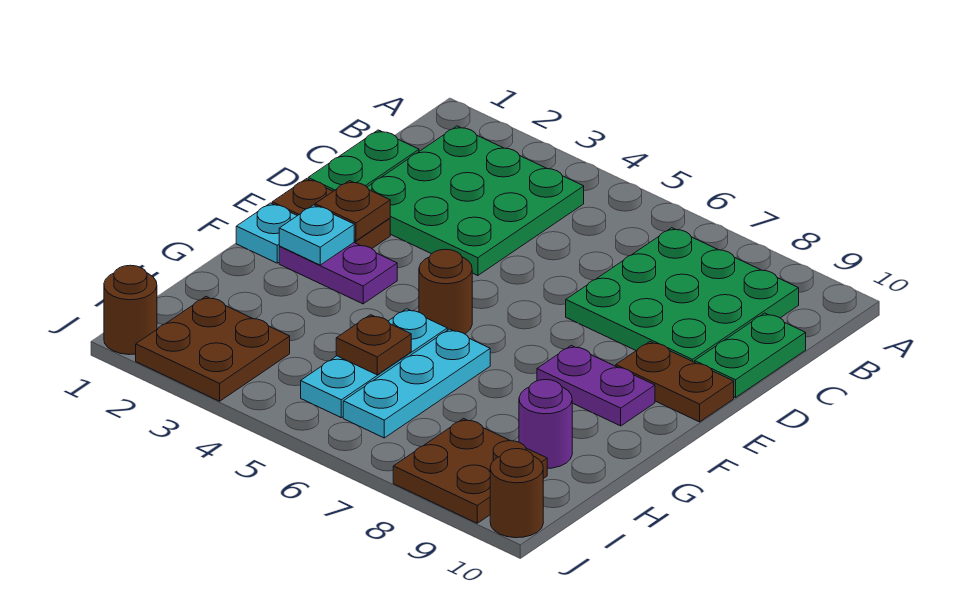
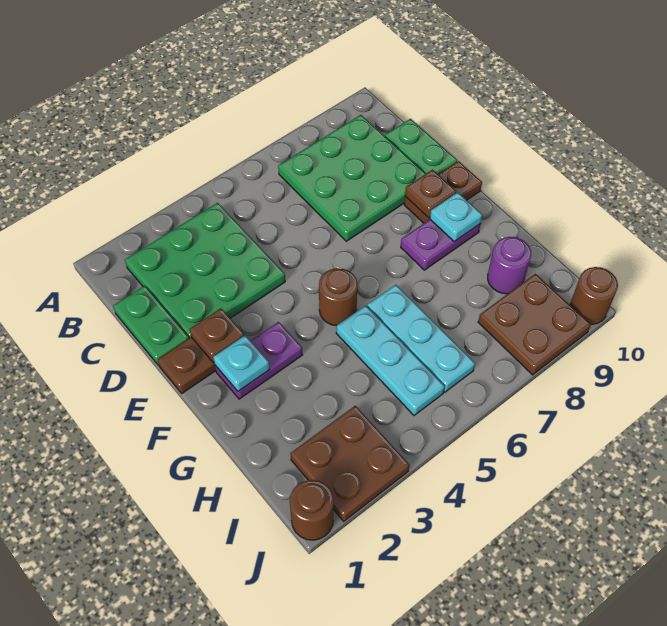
cyan plate F1 level 1 -> cyan plate F9 level 2
brown plate H5 level 2 -> brown plate E9 level 2

